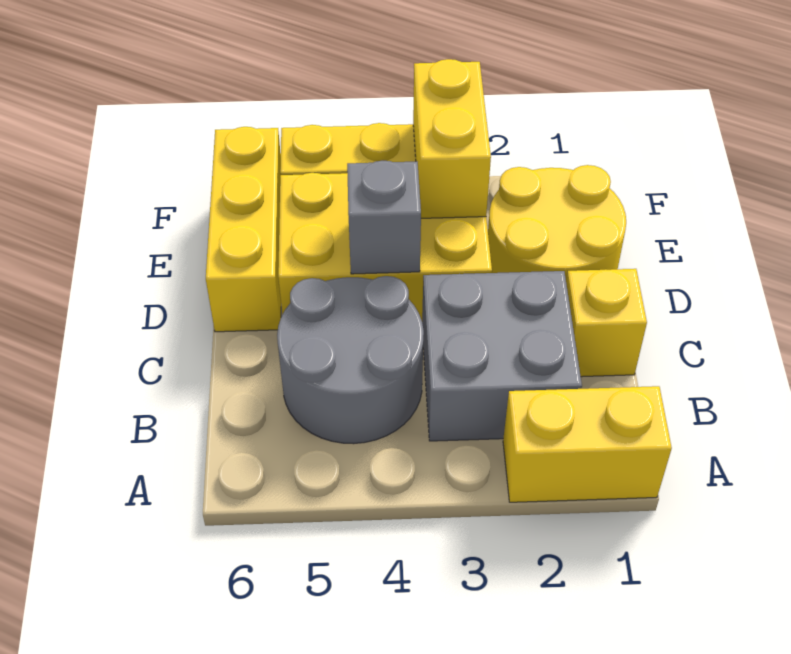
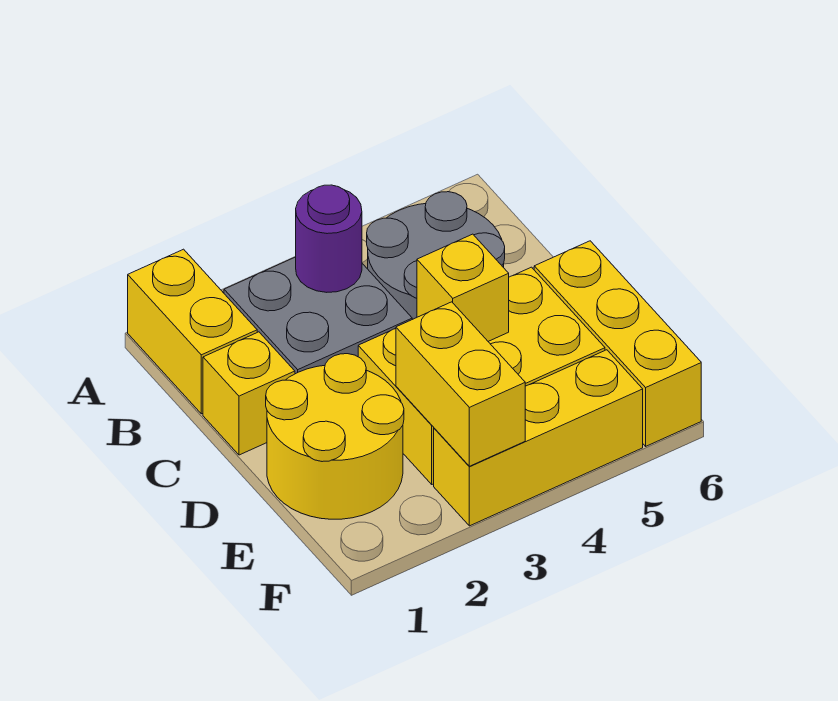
yellow brick A1:A2 level 1 -> yellow brick A1:B1 level 1
none -> purple round brick B3 level 2
grey brick D4 level 2 -> yellow brick D4 level 2

